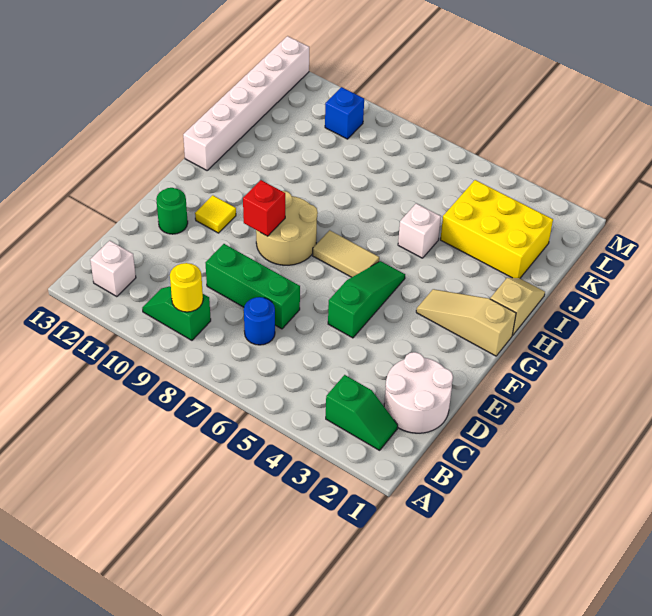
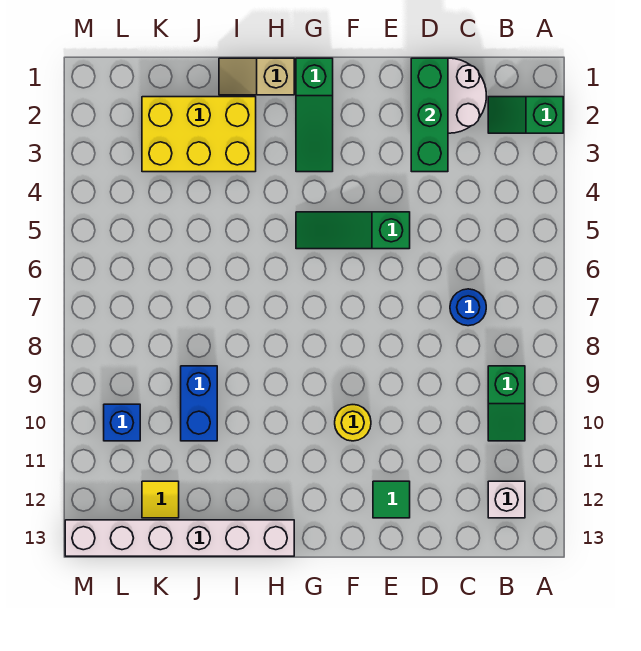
green slope B2:B3 level 1 top 3 -> green slope A2:B2 level 1 top A
yellow round brick B9 level 2 -> yellow round brick F10 level 1
green brick D7:D9 level 1 -> green brick D1:D3 level 2
green round brick E12 level 1 -> green tile E12 level 1
tan round brick F8:G9 level 1 -> none
red brick F9 level 2 -> none
yellow tile F11 level 1 -> yellow tile K12 level 1
tan slope G1:G3 level 1 top 1 -> green slope G1:G3 level 1 top 1
tan tile G6:G7 level 1 -> none
white brick I5 level 1 -> none
yellow brick J2:K4 level 1 -> yellow brick I2:K3 level 1
none -> blue brick J9:J10 level 1

